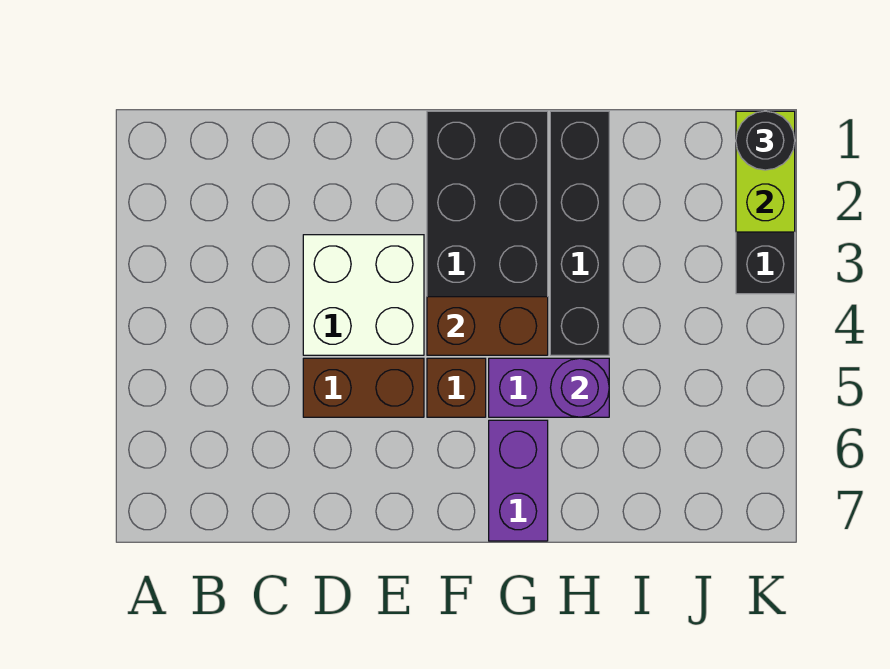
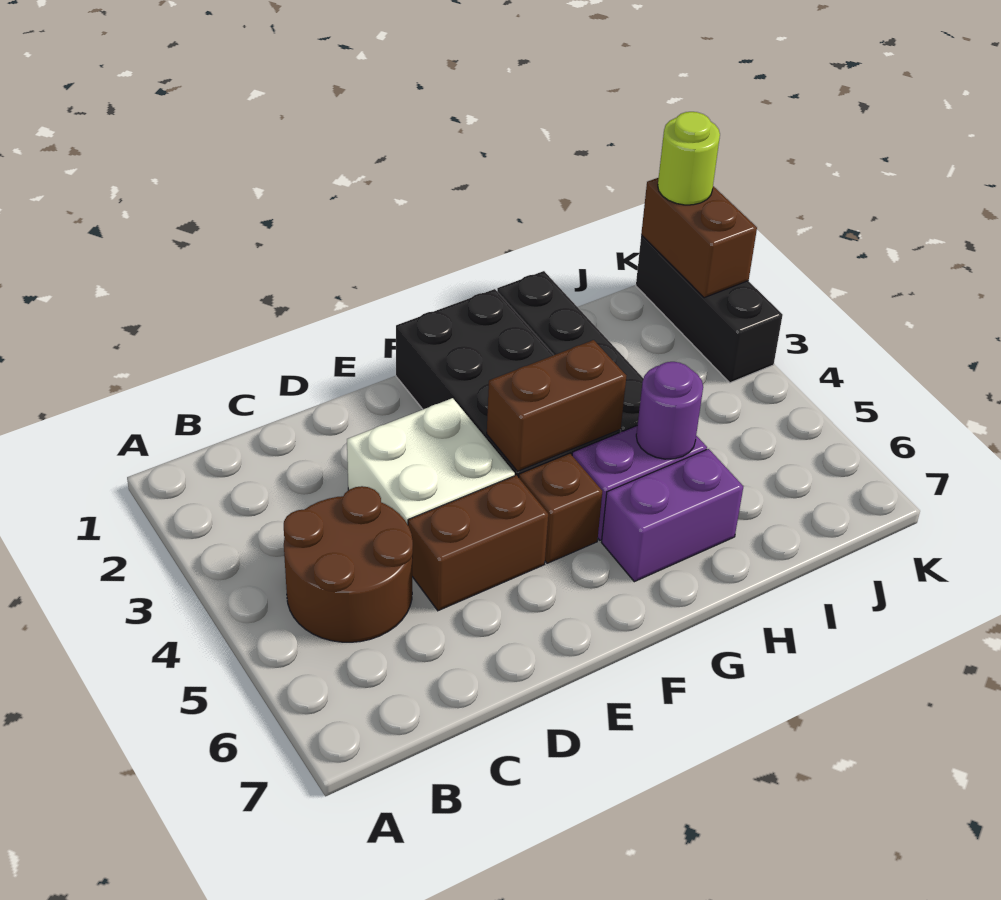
none -> brown round brick B4:C5 level 1
purple brick G6:G7 level 1 -> purple brick G6:H6 level 1
lime brick K1:K2 level 2 -> brown brick K1:K2 level 2
black round brick K1 level 3 -> lime round brick K1 level 3

